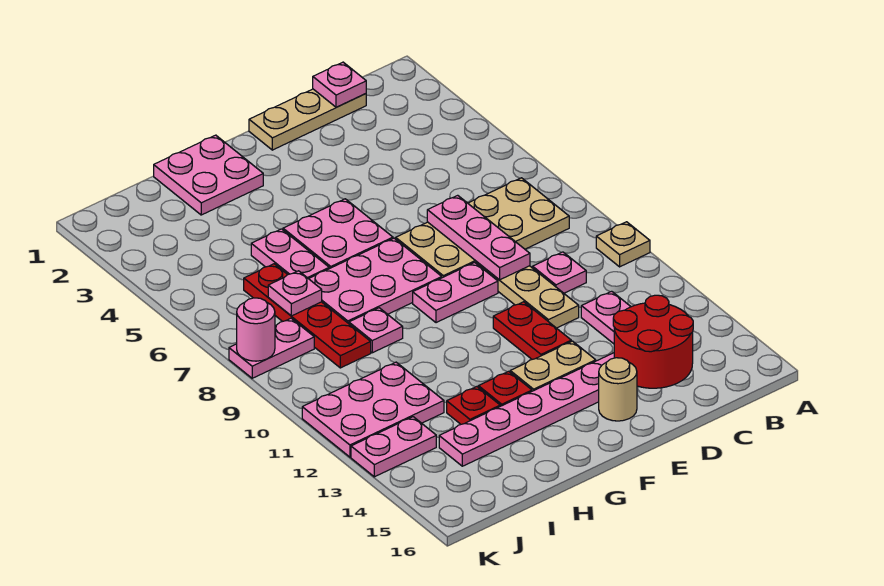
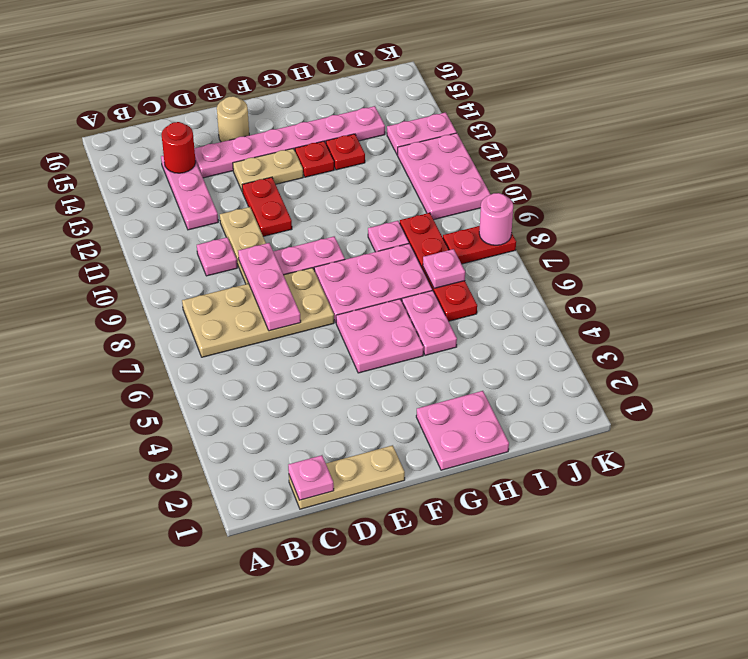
tan plate A10 level 1 -> none
red round brick C14:D15 level 2 -> red round brick C14 level 2
pink plate I11:K12 level 1 -> pink plate J10:K12 level 1
pink plate J8:K8 level 1 -> red plate J8:K8 level 1

